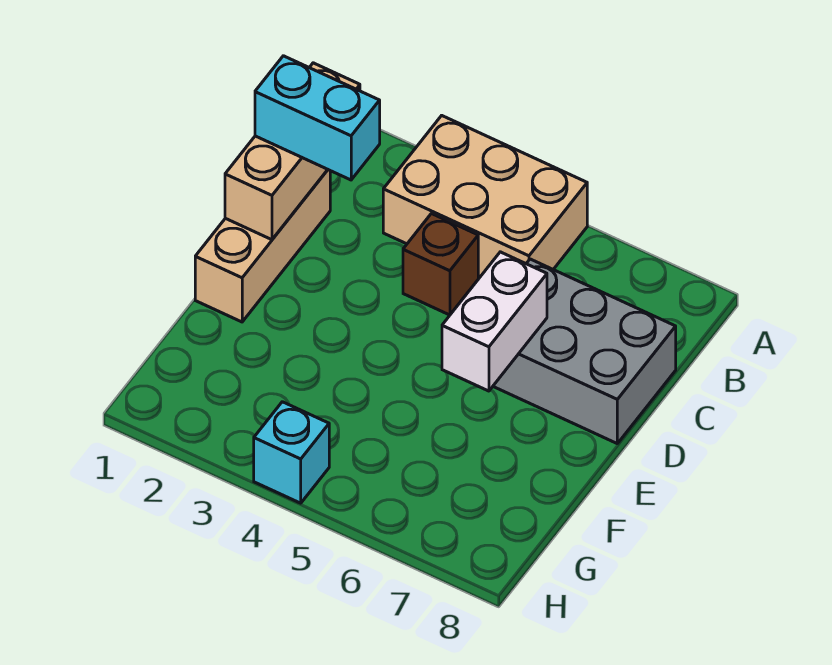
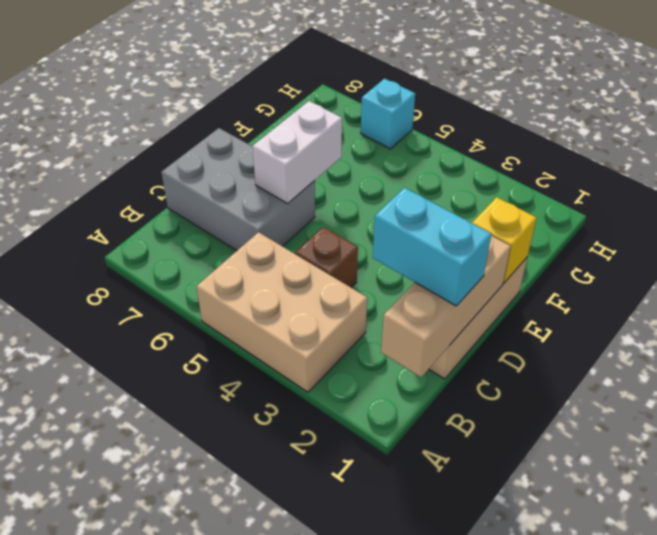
none -> yellow brick E1 level 2
cyan brick H4 level 1 -> cyan brick H6 level 1

